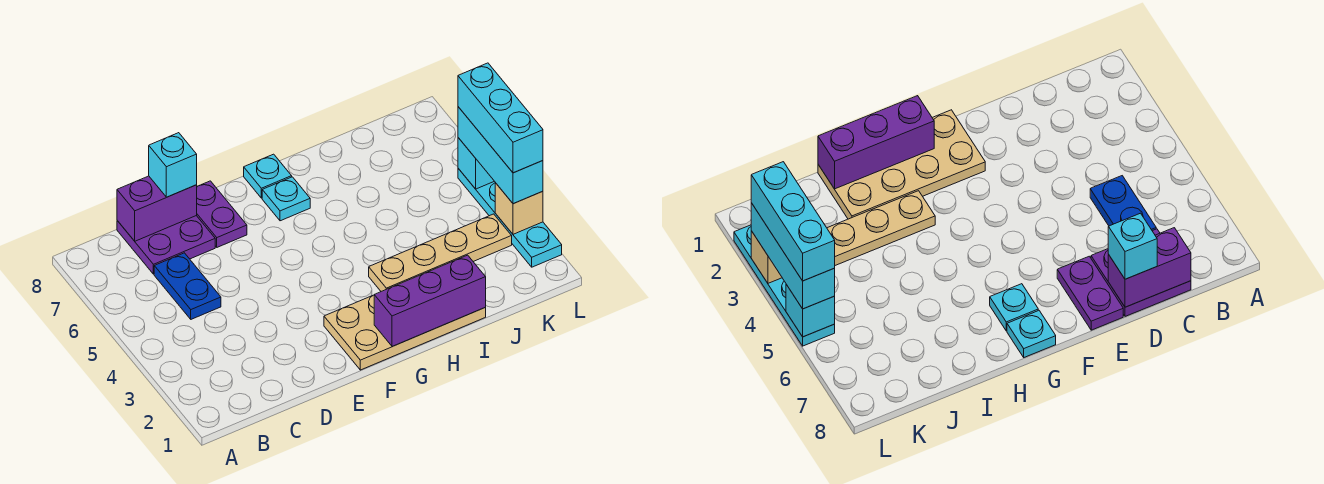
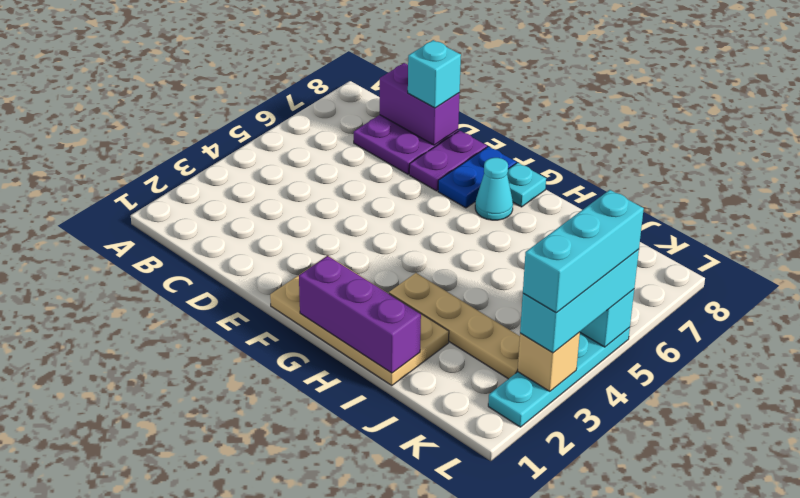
blue plate C5:C6 level 1 -> blue plate F7:F8 level 1
cyan plate G7 level 1 -> cyan cone G7 level 1

